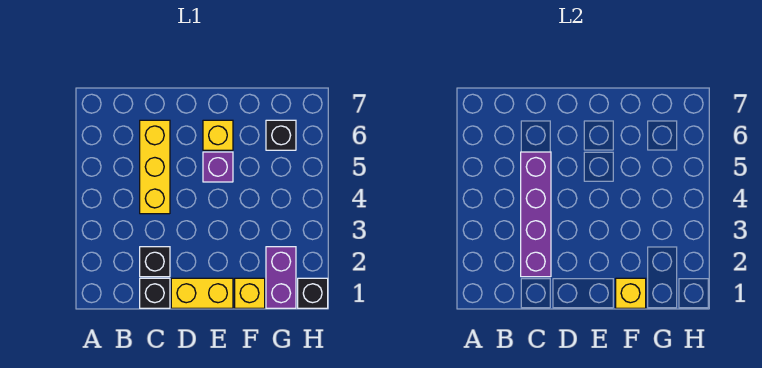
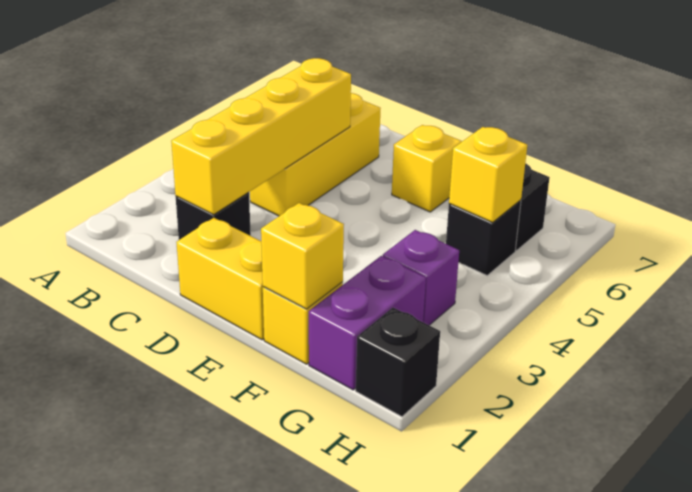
black brick C1 level 1 -> black brick G5 level 1
purple brick C2:C5 level 2 -> yellow brick C2:C5 level 2
purple brick E5 level 1 -> purple brick G3 level 1
none -> yellow brick G5 level 2

